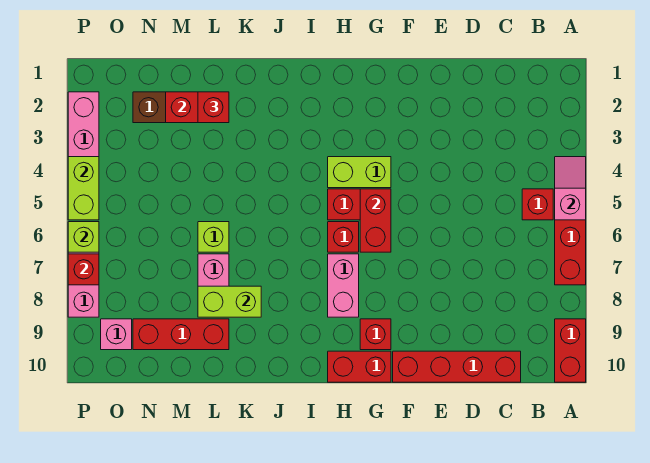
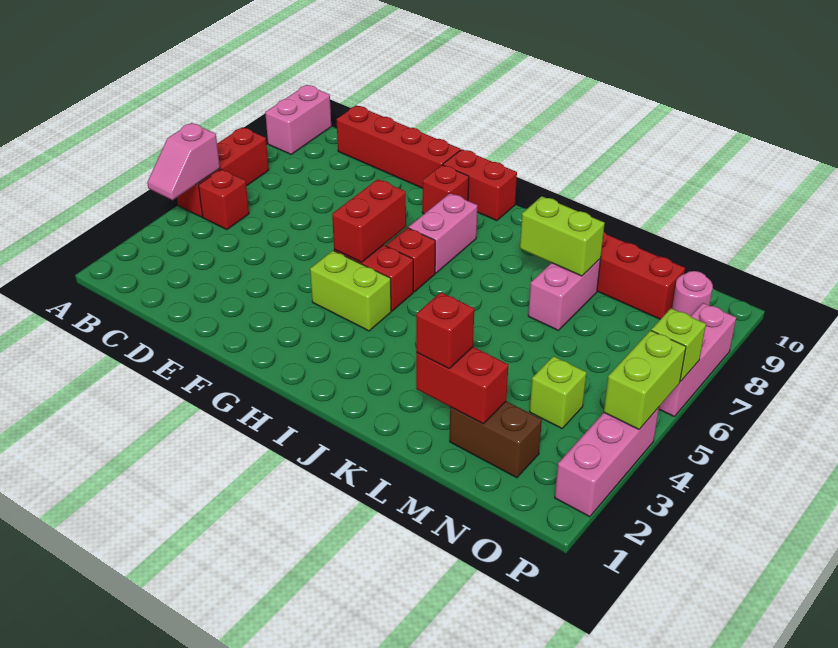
red brick A9:A10 level 1 -> pink brick A9:A10 level 1
lime brick L6 level 1 -> lime brick N4 level 1
pink brick O9 level 1 -> pink round brick O9 level 1
red brick P7 level 2 -> none

